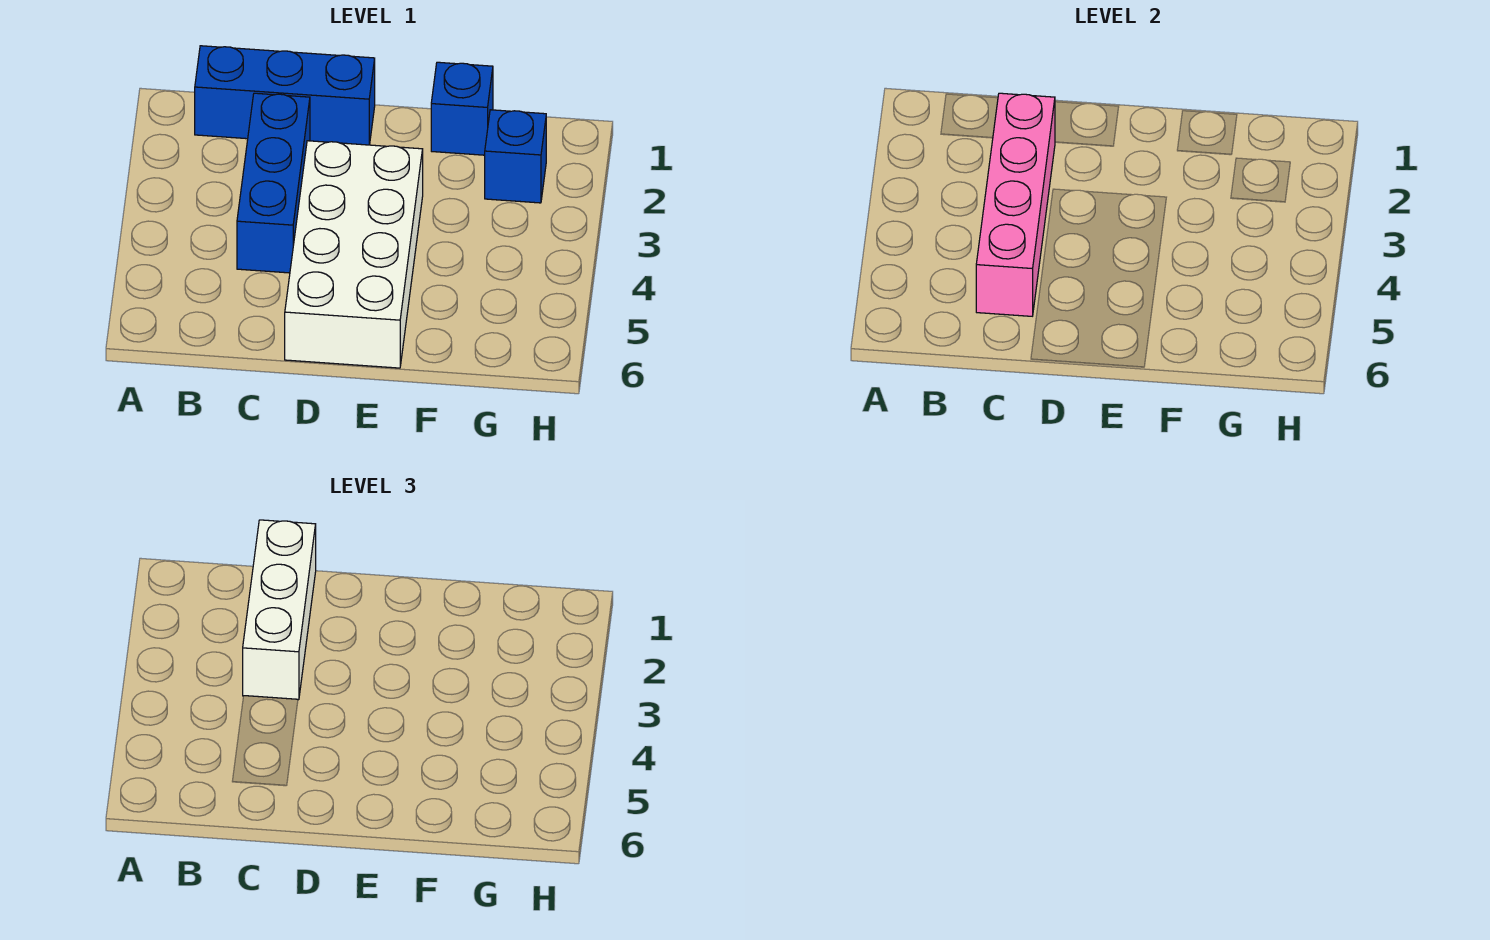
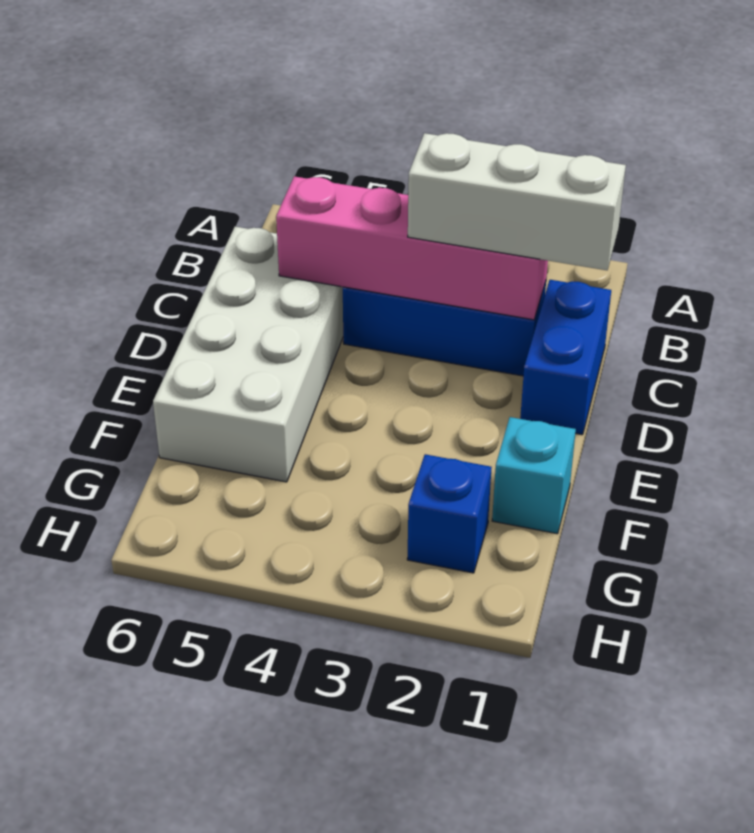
blue brick B1:D1 level 1 -> blue brick C1:D1 level 1
white brick D3:E6 level 1 -> white brick C5:F6 level 1
blue brick F1 level 1 -> cyan brick F1 level 1

